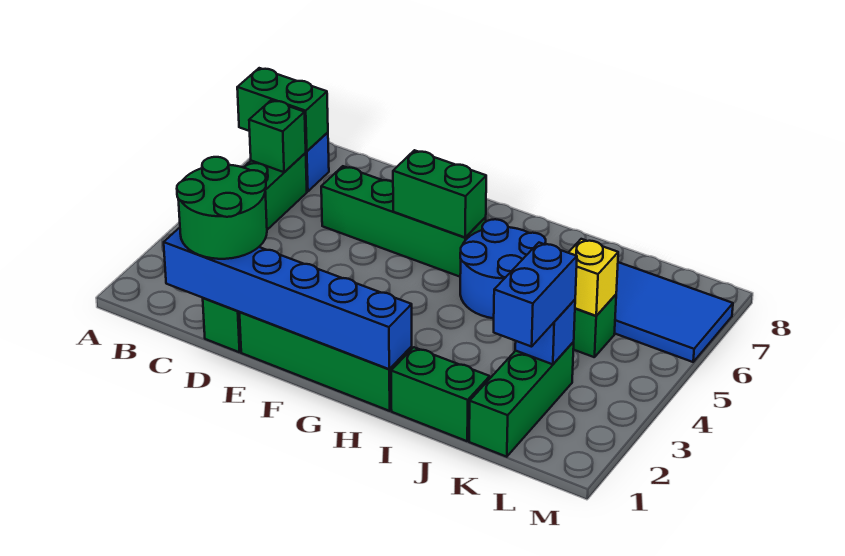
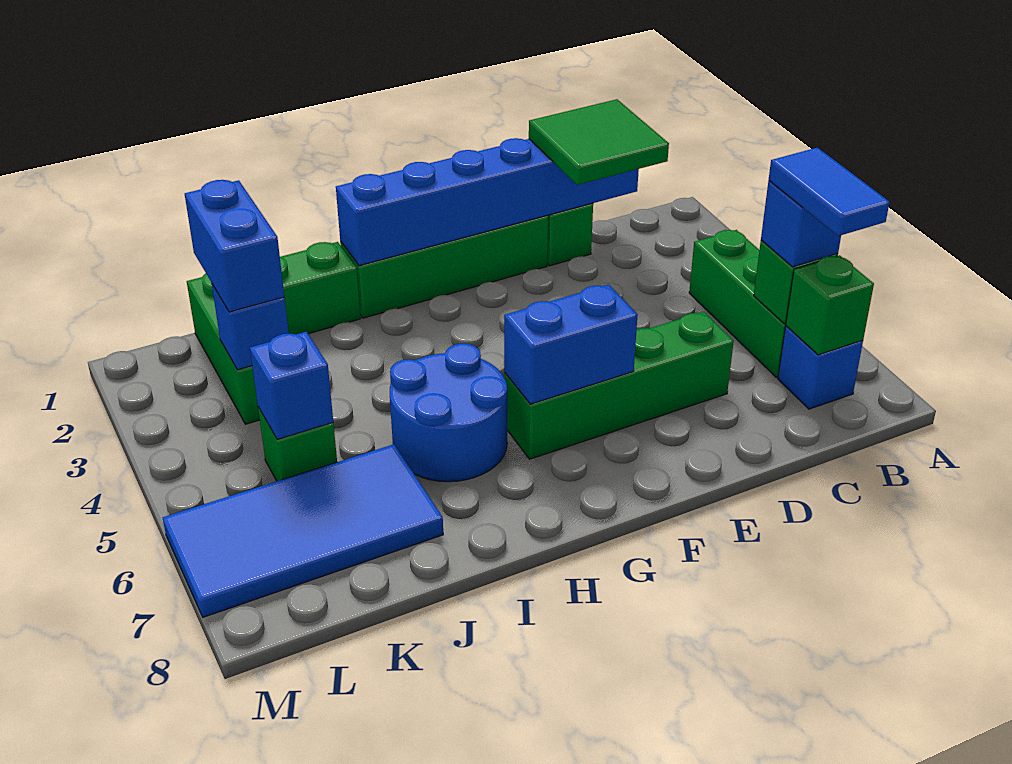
green brick A7:B7 level 2 -> green brick B7 level 2
none -> blue brick B6 level 3
none -> blue tile B6:B7 level 4
green round brick C1:D2 level 3 -> green tile C1:D2 level 3
green brick F6:G6 level 2 -> blue brick F6:G6 level 2
yellow brick K5 level 2 -> blue brick K5 level 2

